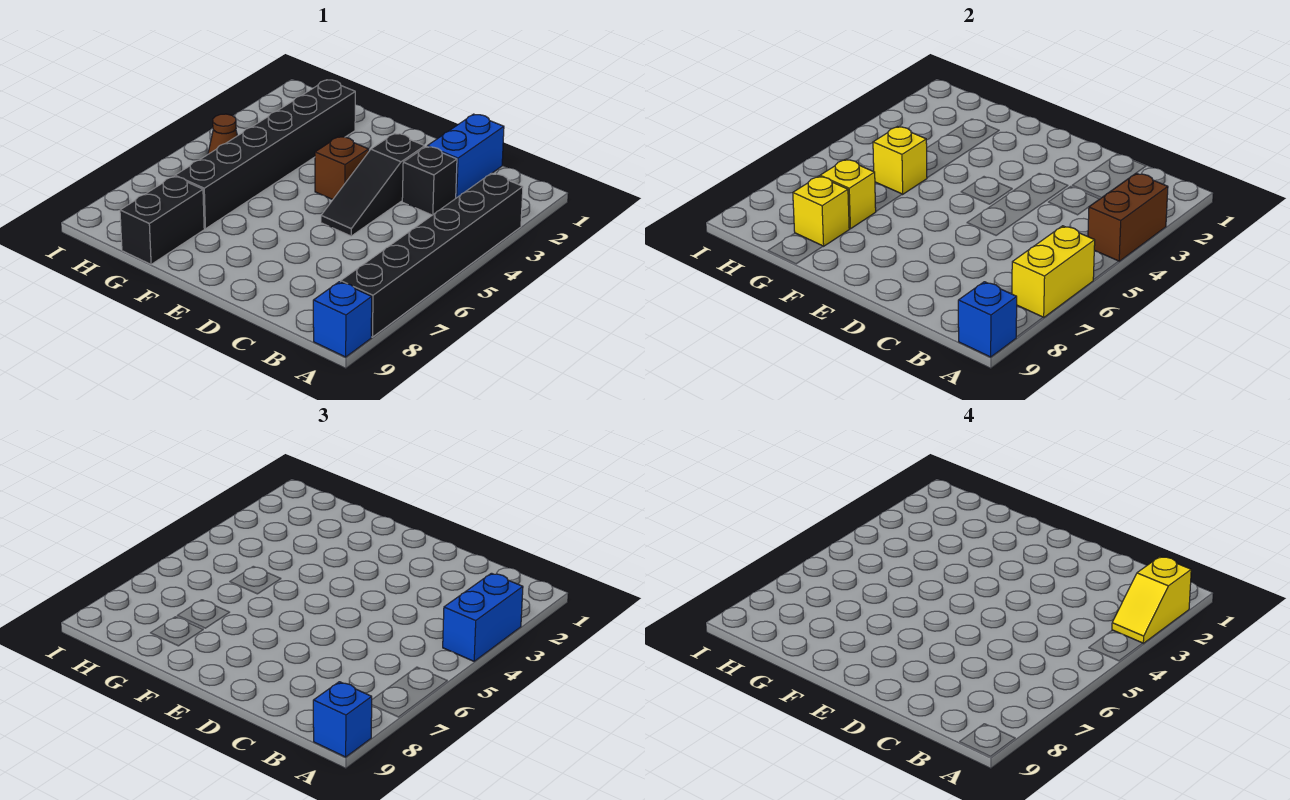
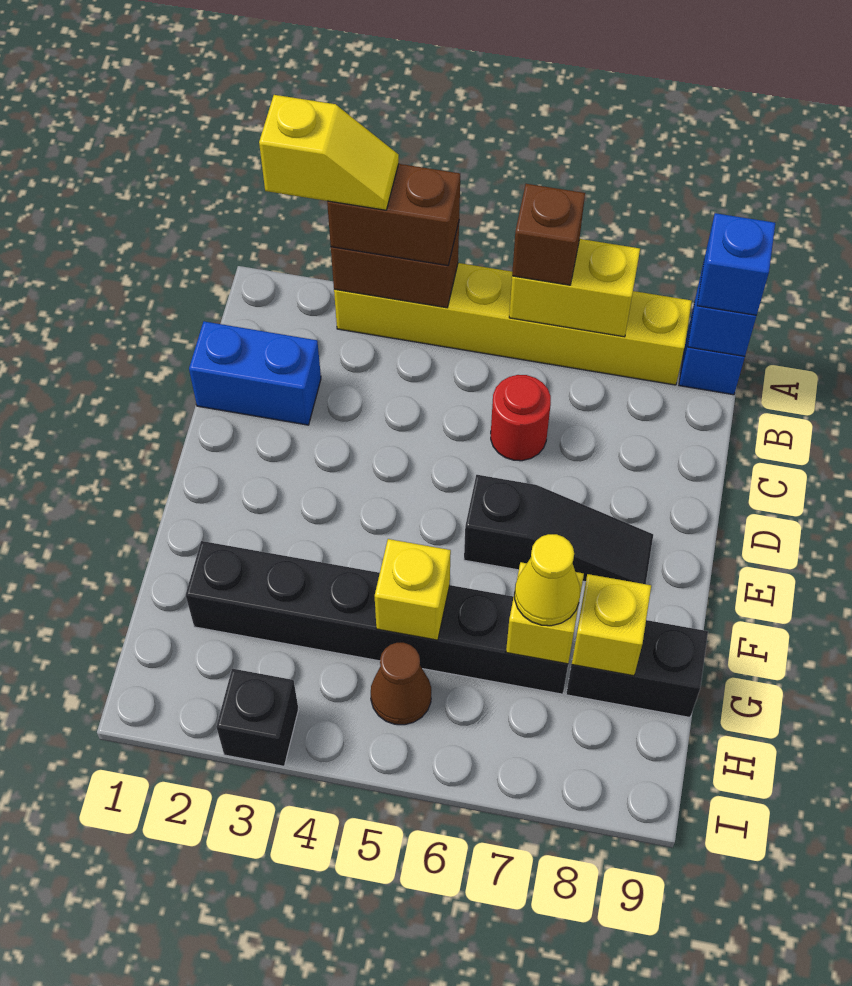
black brick A3:A8 level 1 -> yellow brick A3:A8 level 1
blue brick A3:A4 level 3 -> brown brick A3:A4 level 3
black brick C3 level 1 -> black brick I3 level 1
none -> red round brick C6 level 1
black slope D3:D5 level 1 top 3 -> black slope E6:E8 level 1 top 6
brown brick E4 level 1 -> brown brick A6 level 3
none -> yellow cone G7 level 3

